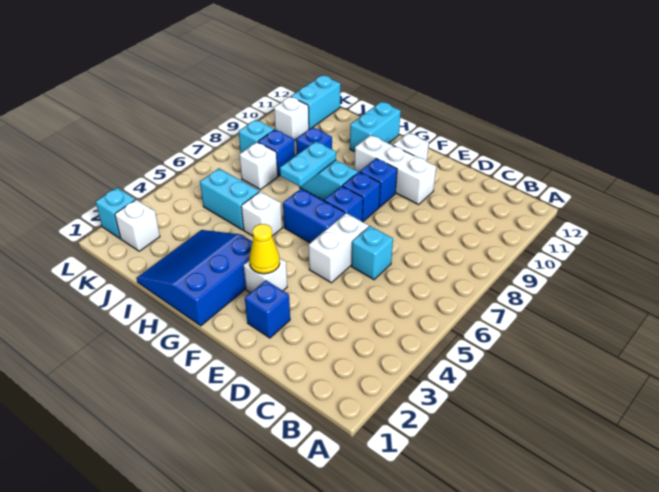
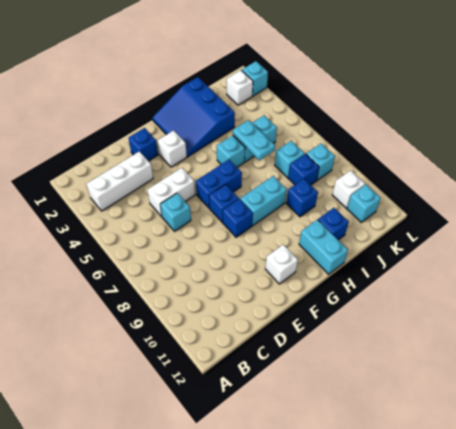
white brick E5:E6 level 1 -> white brick D5:E5 level 1
white brick E10:G10 level 1 -> white brick B3:D3 level 1
yellow cone F3 level 2 -> none
blue brick F9 level 1 -> blue brick I11 level 1
blue slope G1:I3 level 1 top G -> blue slope G1:I3 level 1 top I
white brick H5 level 1 -> cyan brick H5 level 1
cyan plate H7:H8 level 2 -> cyan plate I5:I6 level 2
white brick J7 level 1 -> cyan brick J7 level 1
cyan brick K11:K12 level 1 -> cyan brick K11 level 1

